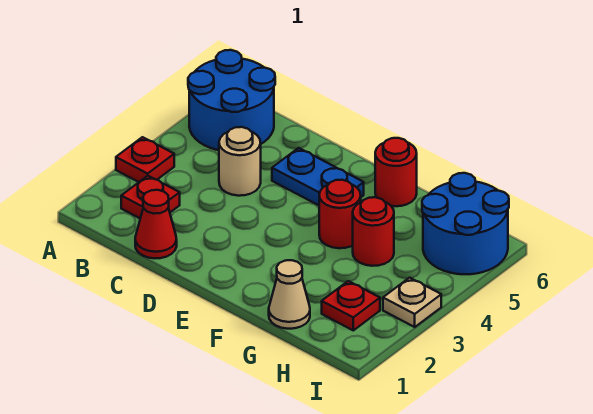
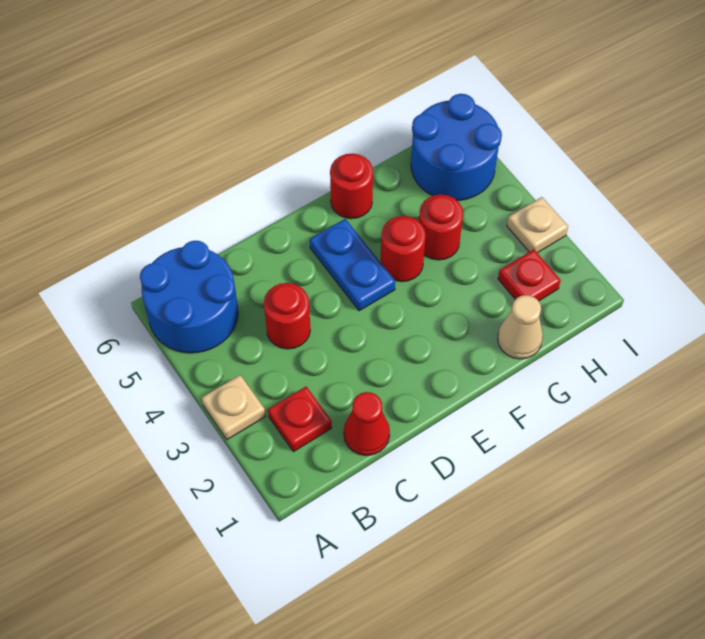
red plate A3 level 1 -> tan plate A3 level 1
tan round brick C4 level 1 -> red round brick C4 level 1
blue plate D5:E5 level 1 -> blue plate E4:E5 level 1

